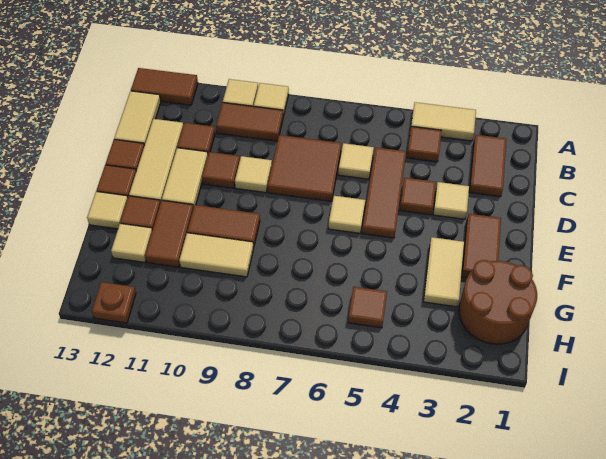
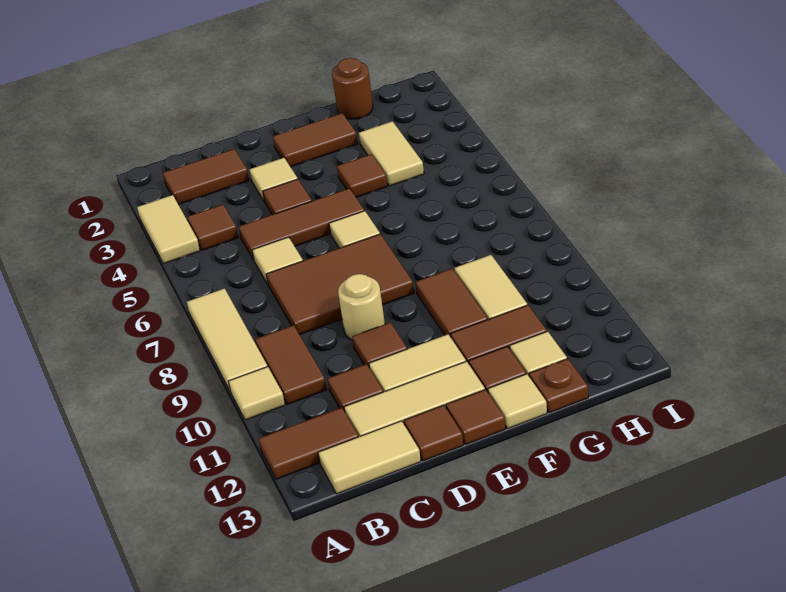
tan tile A9 level 1 -> tan tile A7:A9 level 1
brown tile A12:A13 level 1 -> brown tile A12:B12 level 1
brown tile C7:D8 level 1 -> brown tile C7:E8 level 1
tan tile D9 level 1 -> tan round brick D9 level 1
tan tile F3:G3 level 1 -> tan tile G3:G4 level 1
brown round brick G1:H2 level 1 -> brown round brick G1 level 1
brown tile H5 level 1 -> brown tile F4 level 1
brown plate I12 level 1 -> brown plate G13 level 1

